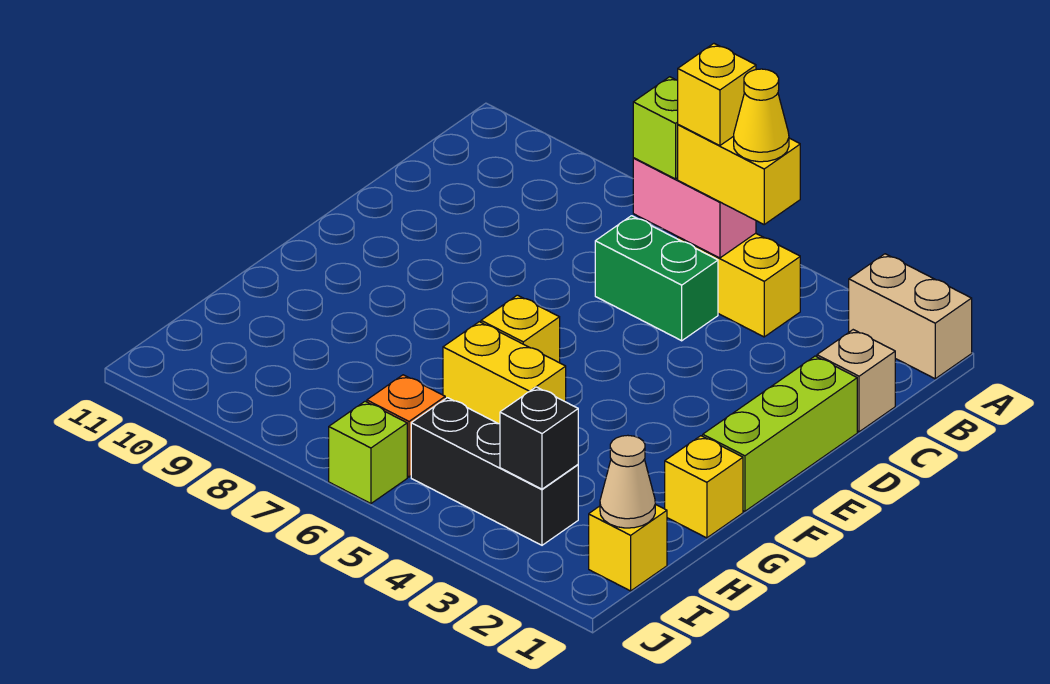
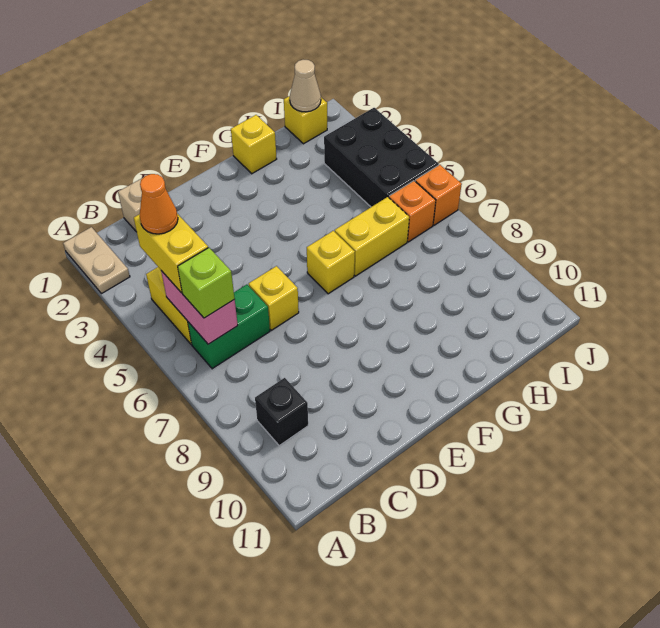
tan brick A1:A2 level 1 -> tan plate A1:A2 level 1
yellow cone B4 level 4 -> orange cone B4 level 4
yellow brick B5 level 4 -> yellow brick D6 level 1
green brick C5:C6 level 1 -> green brick B6:C6 level 1
lime brick D1:F1 level 1 -> none
yellow brick G5:G6 level 1 -> yellow brick G6:H6 level 1
black brick I3:I5 level 1 -> black brick I3:J5 level 1
black brick I3 level 2 -> black brick B9 level 1
lime brick J6 level 1 -> orange brick J6 level 1

